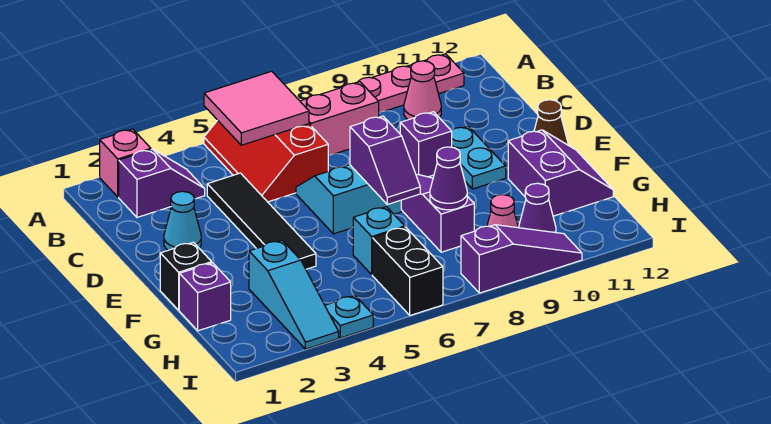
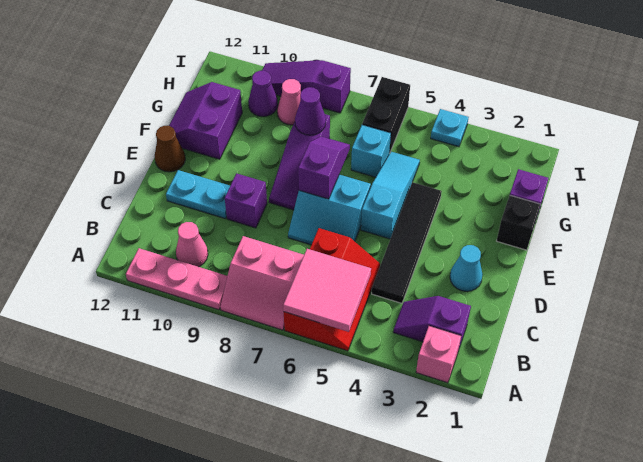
cyan plate D10:E10 level 1 -> cyan plate D10:D11 level 1
cyan slope G3:I3 level 1 top G -> cyan slope E5:G5 level 1 top E

